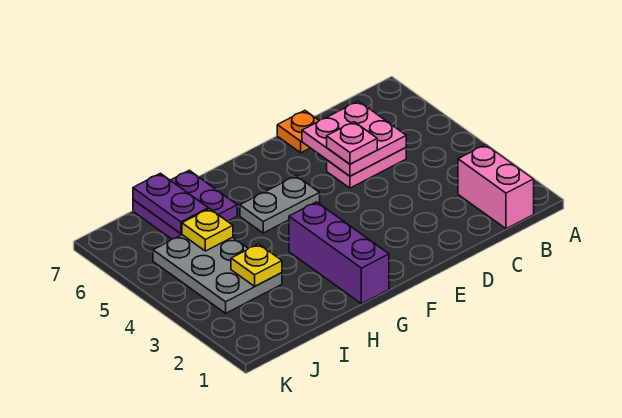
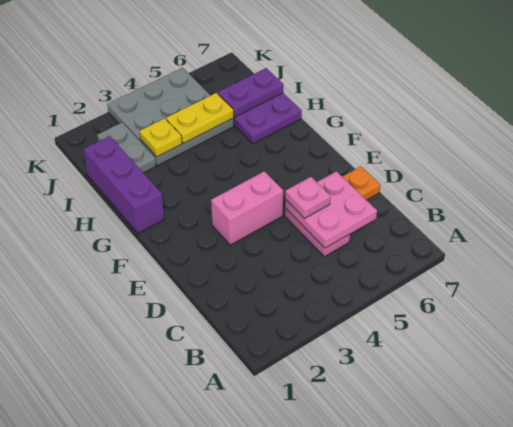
pink brick B1:B2 level 1 -> pink brick E3:E4 level 1
grey plate F5:G5 level 1 -> grey plate I2:J2 level 1
purple brick G1:G3 level 1 -> purple brick G1:I1 level 1
grey plate I3:J5 level 1 -> grey plate I3:K5 level 1
yellow plate I5 level 2 -> yellow plate I4:I5 level 2

